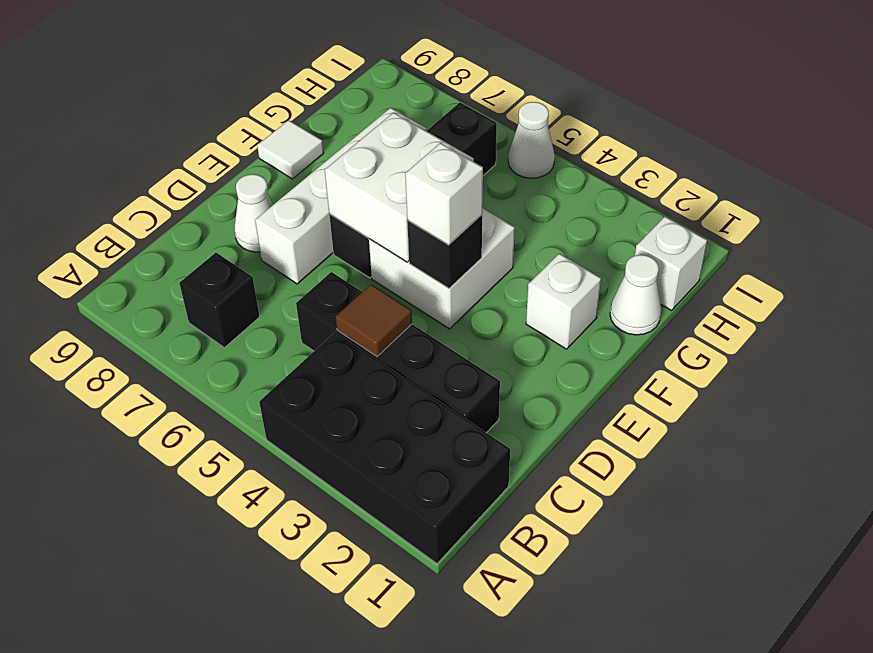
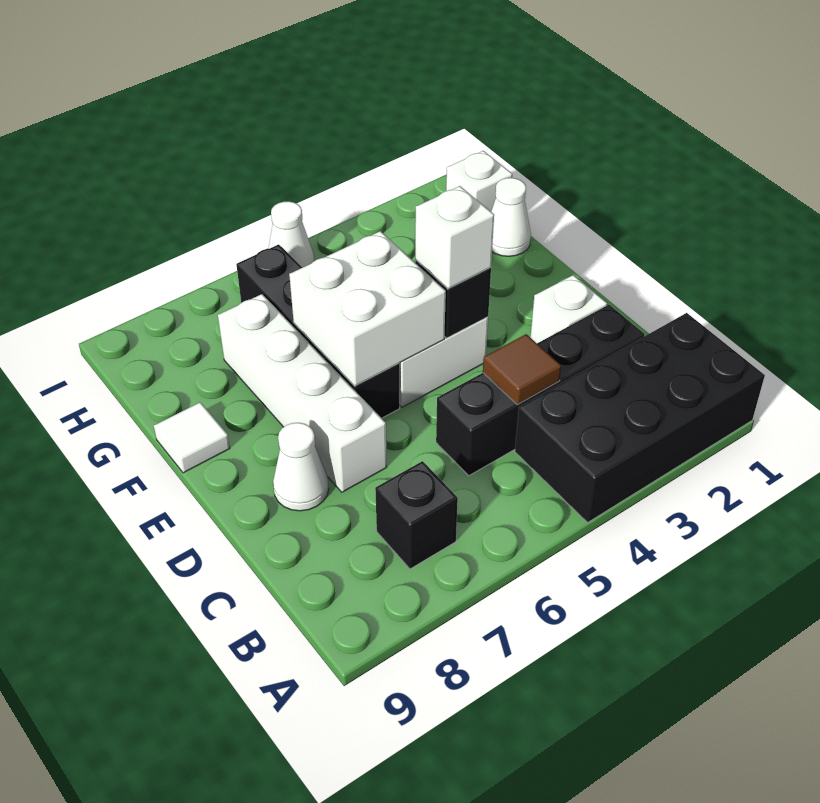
white brick F2 level 1 -> white brick D2 level 1

